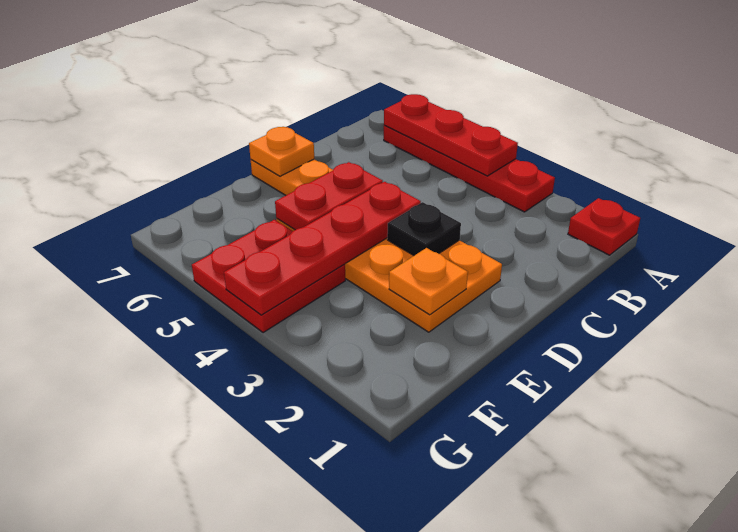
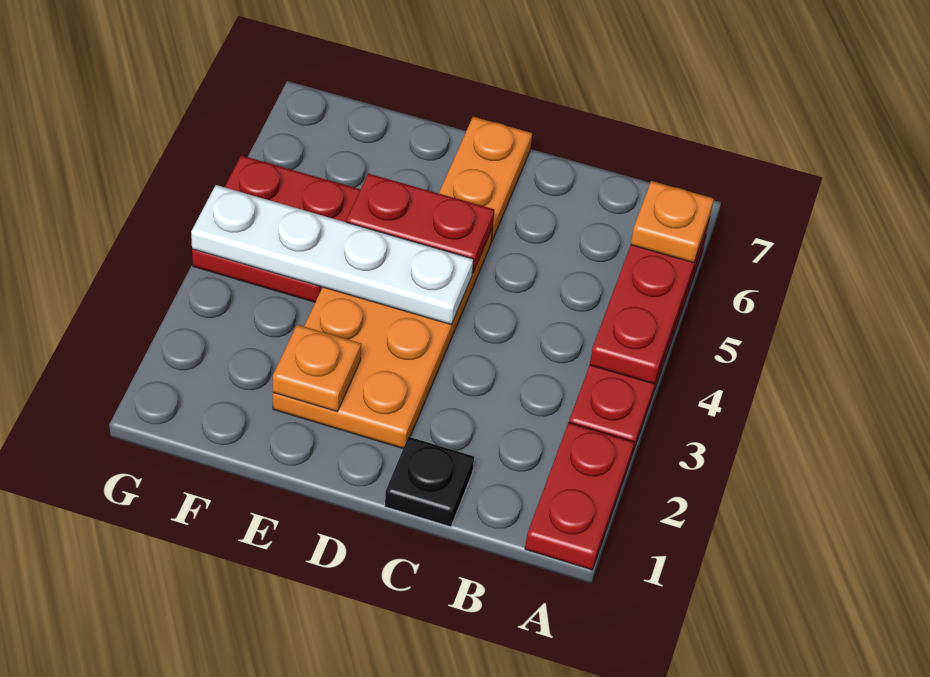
red plate A1 level 1 -> red plate A1:A2 level 1
black plate D3 level 2 -> black plate C1 level 1
red plate D4:G4 level 2 -> white plate D4:G4 level 2
orange plate D7 level 2 -> orange plate A6 level 3

